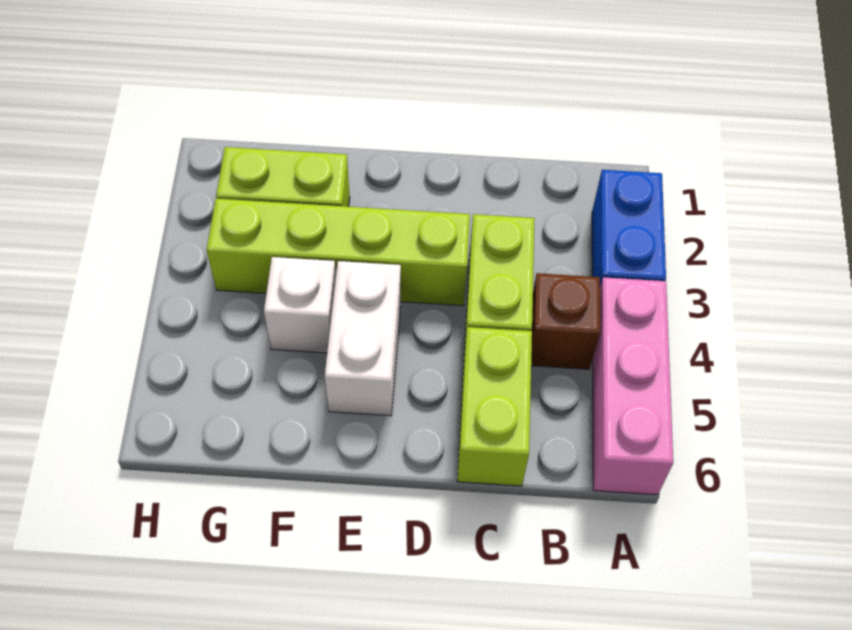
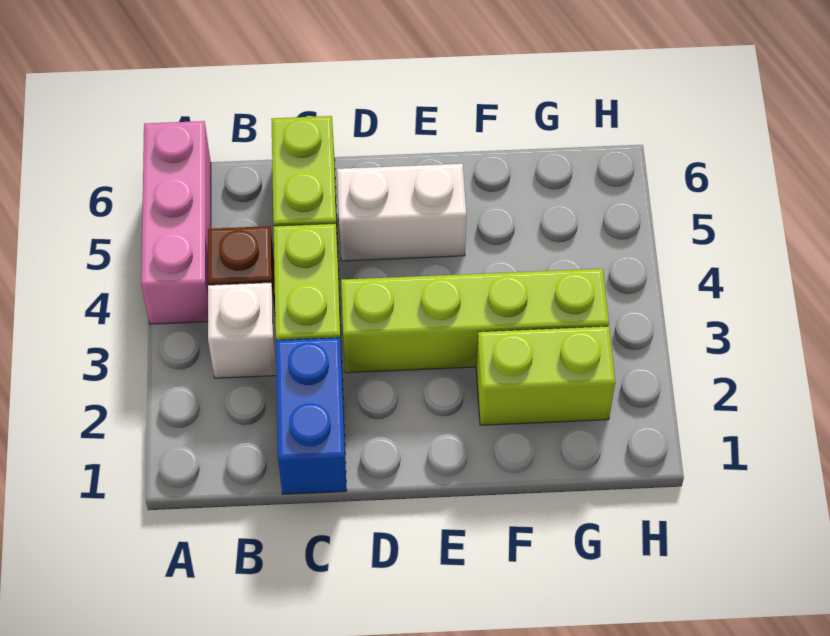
blue brick A2:A3 level 1 -> blue brick C1:C2 level 1
white brick E4:E5 level 1 -> white brick D5:E5 level 1
white brick F4 level 1 -> white brick B3 level 1

